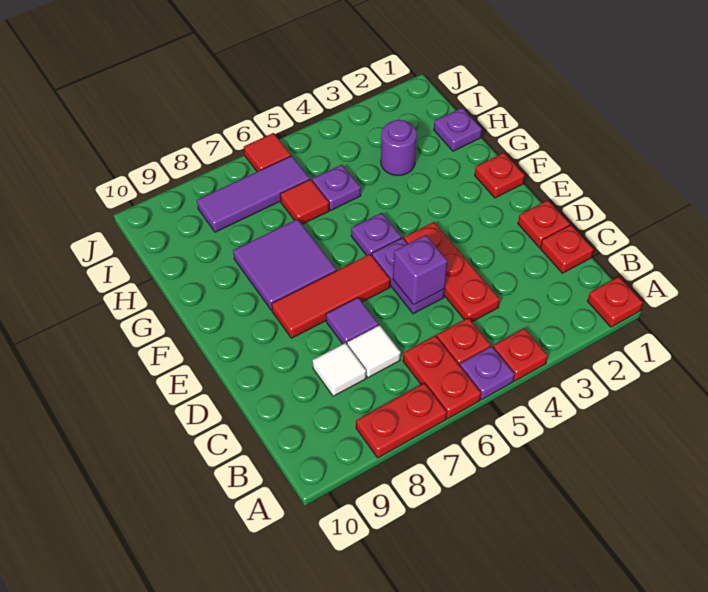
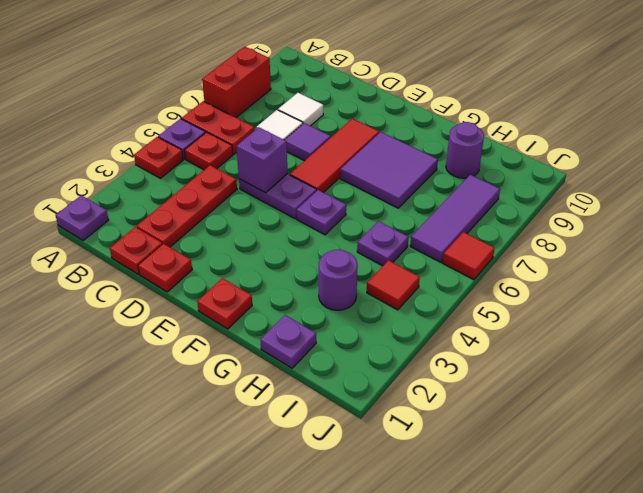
red plate A1 level 1 -> purple plate A1 level 1
red plate A7:A8 level 1 -> red brick A7:A8 level 1
red plate C4:E4 level 1 -> red plate C2:C4 level 1
red tile H6 level 1 -> red tile I4 level 1
none -> purple round brick H9 level 1

